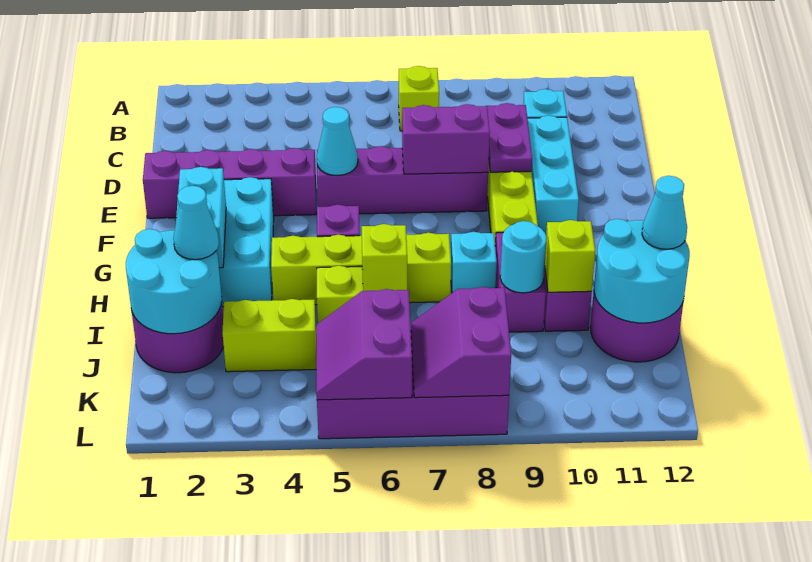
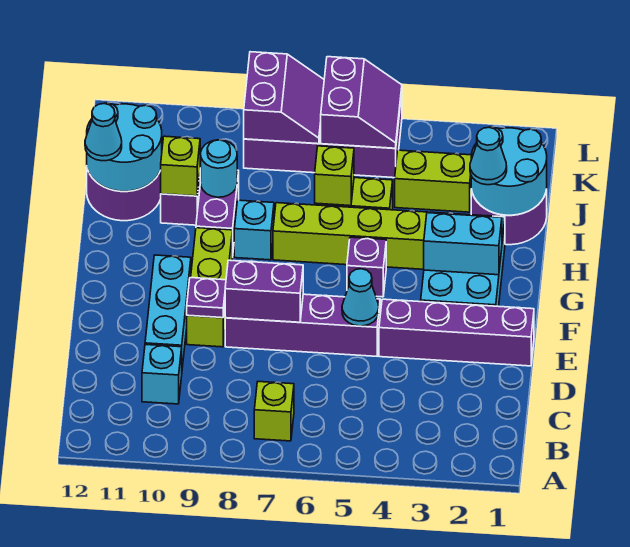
purple plate D9:E9 level 2 -> purple plate E9 level 2
cyan brick G2:H2 level 2 -> cyan brick G2:G3 level 2

